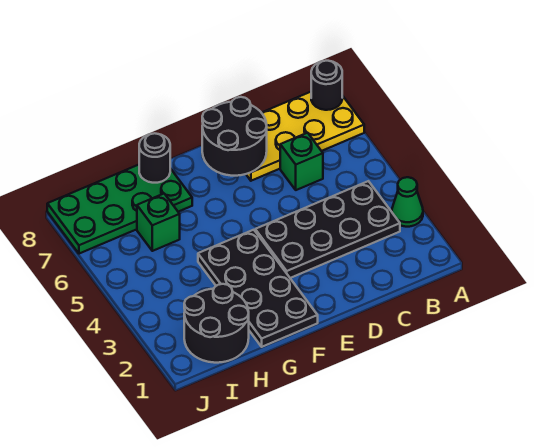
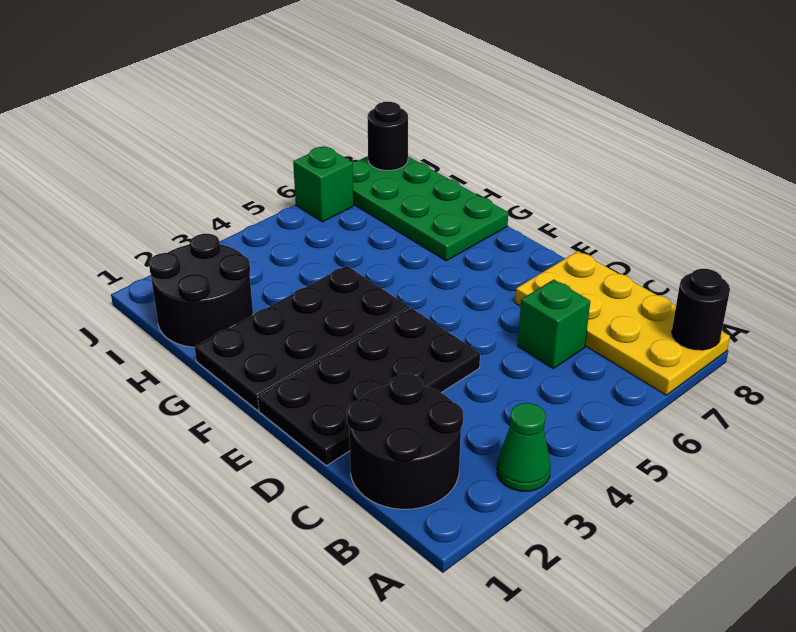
black plate B3:E4 level 1 -> black plate D1:E4 level 1
black round brick D7:E8 level 2 -> black round brick B1:C2 level 1
black round brick G8 level 2 -> black round brick J8 level 2
green brick H6 level 1 -> green brick J6 level 1

